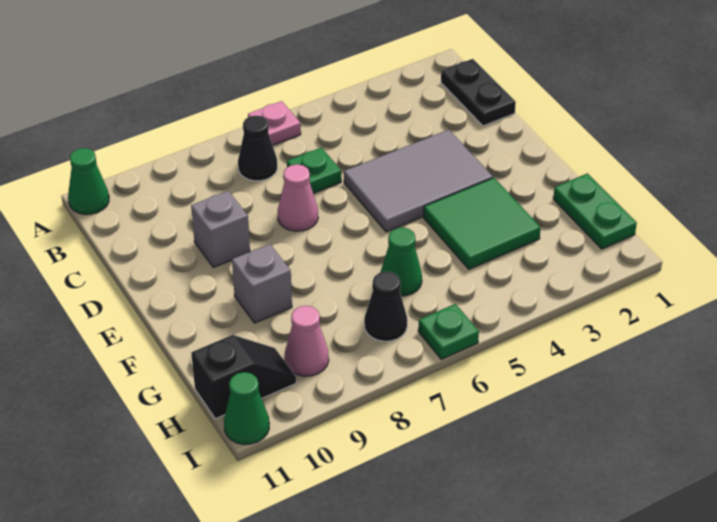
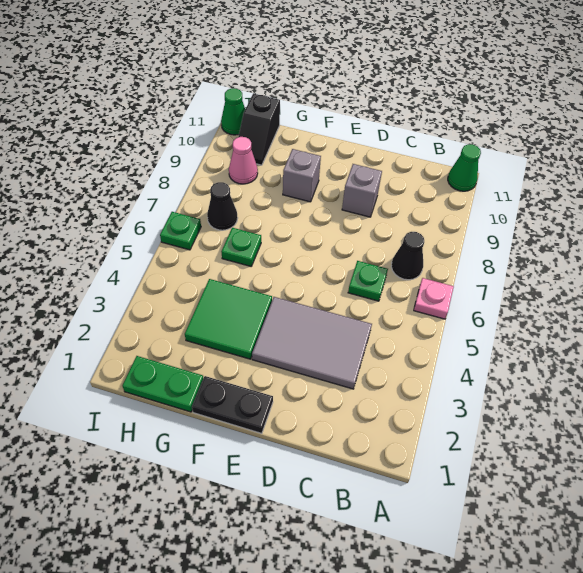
black plate B1:C1 level 1 -> black plate E1:F1 level 1
grey tile D3:E5 level 1 -> grey tile C3:E4 level 1
pink cone D7 level 1 -> none
green cone G6 level 1 -> green plate G6 level 1

